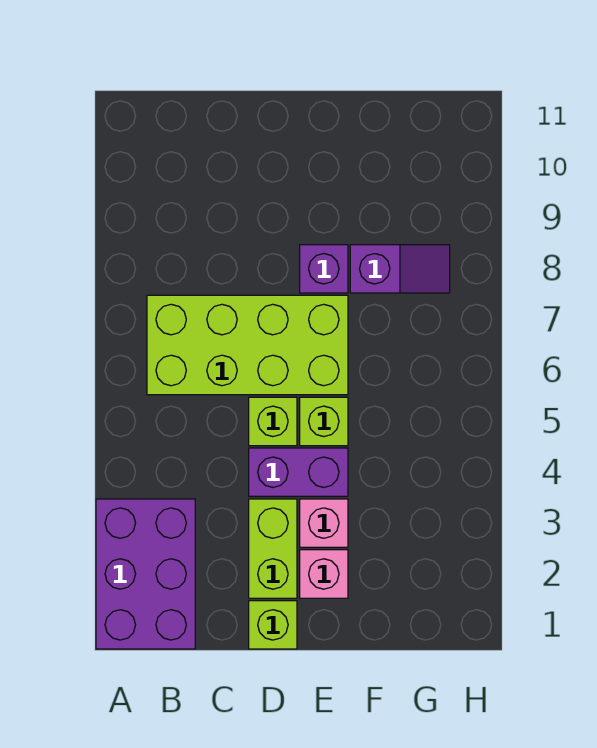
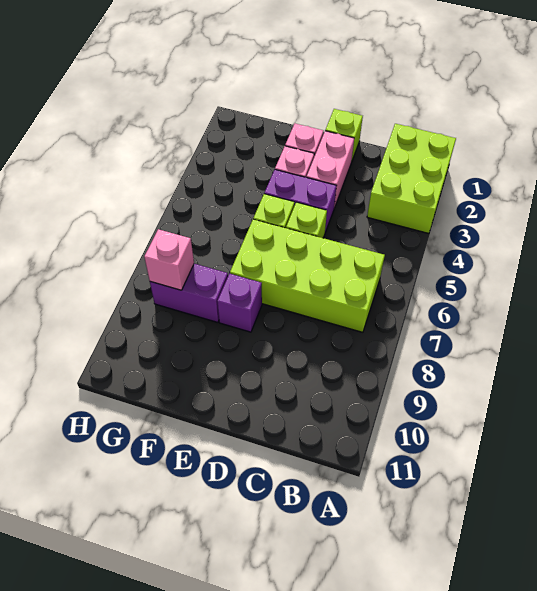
purple brick A1:B3 level 1 -> lime brick A1:B3 level 1
lime brick D2:D3 level 1 -> pink brick D2:D3 level 1
purple slope F8:G8 level 1 top F -> purple brick F8:G8 level 1
none -> pink brick G8 level 2

